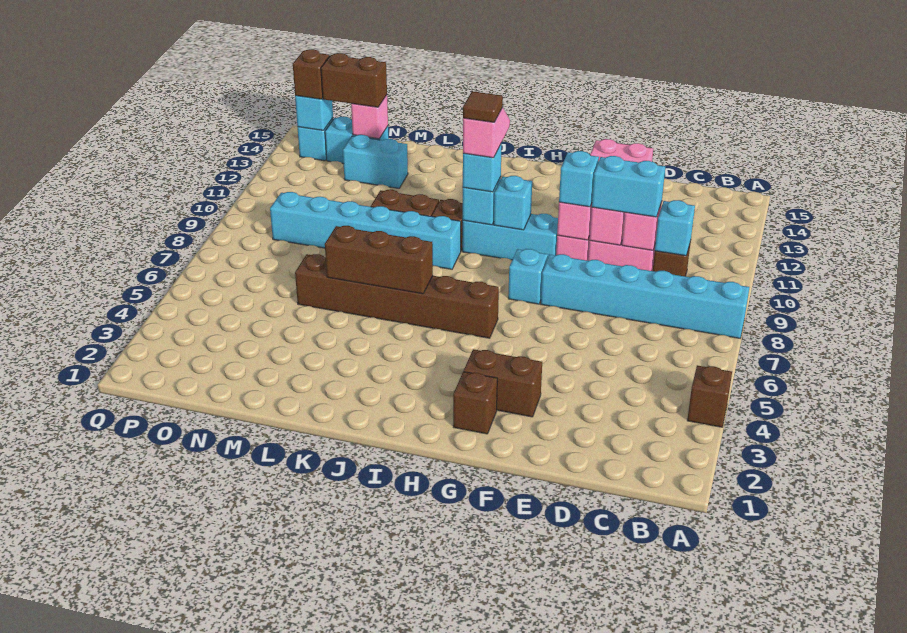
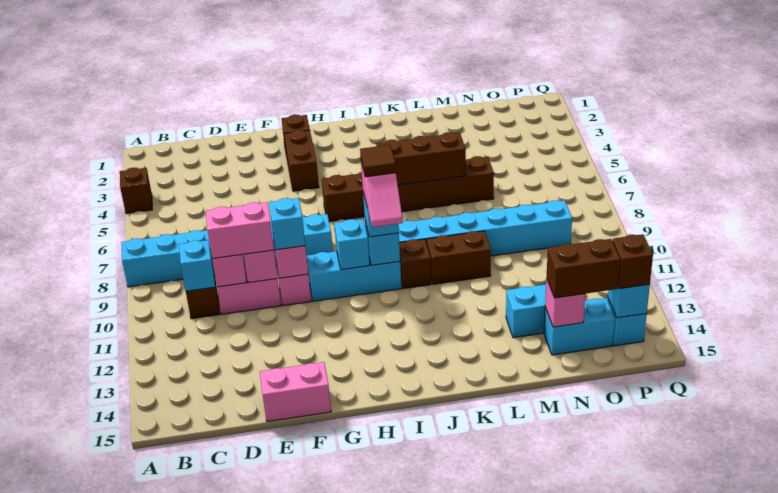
cyan brick D10:E10 level 3 -> pink brick D10:E10 level 3
brown brick F3:G3 level 1 -> brown brick G3:G4 level 1

